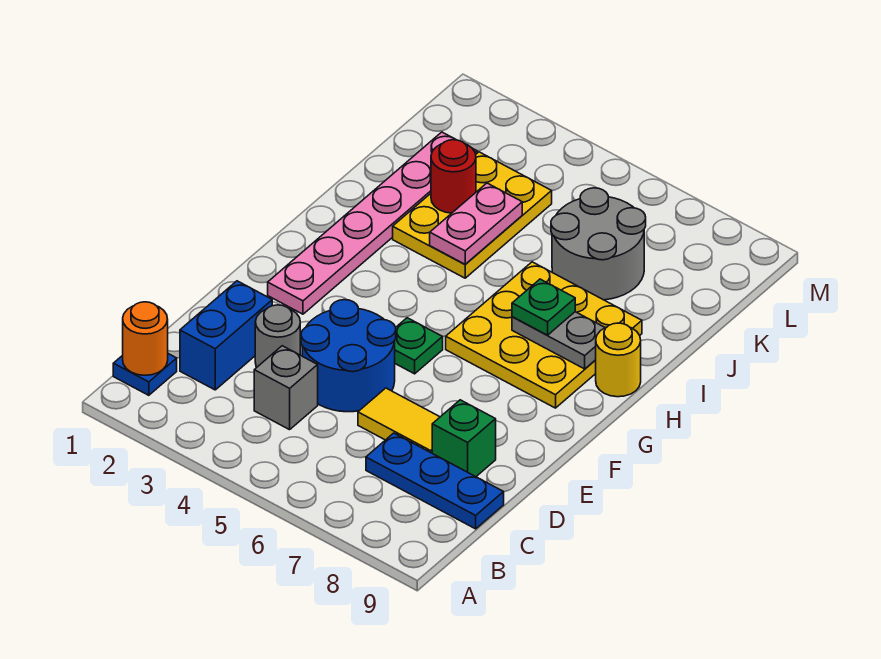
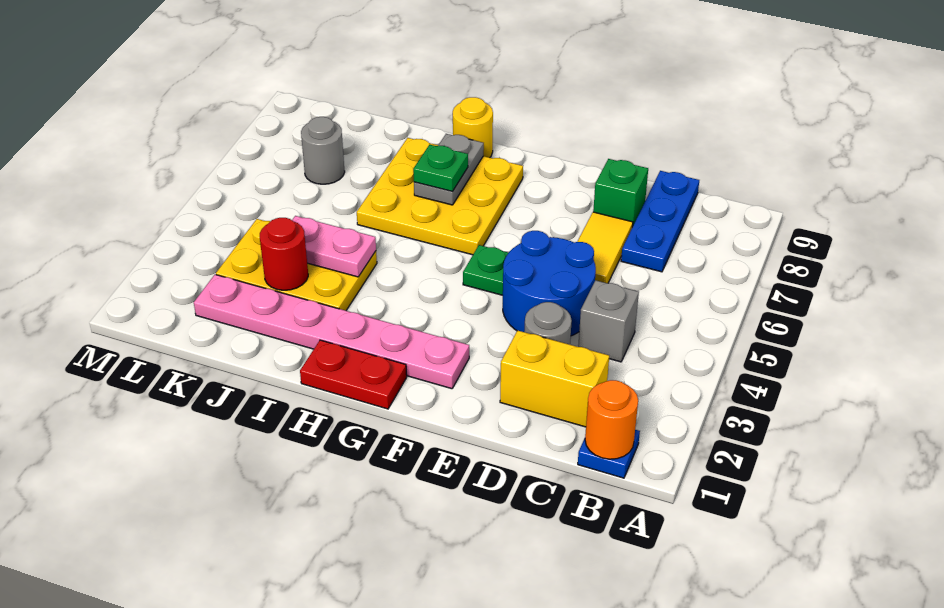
blue brick C2:D2 level 1 -> yellow brick C2:D2 level 1
none -> red plate G1:H1 level 1
grey round brick J6:K7 level 1 -> grey round brick K7 level 1

